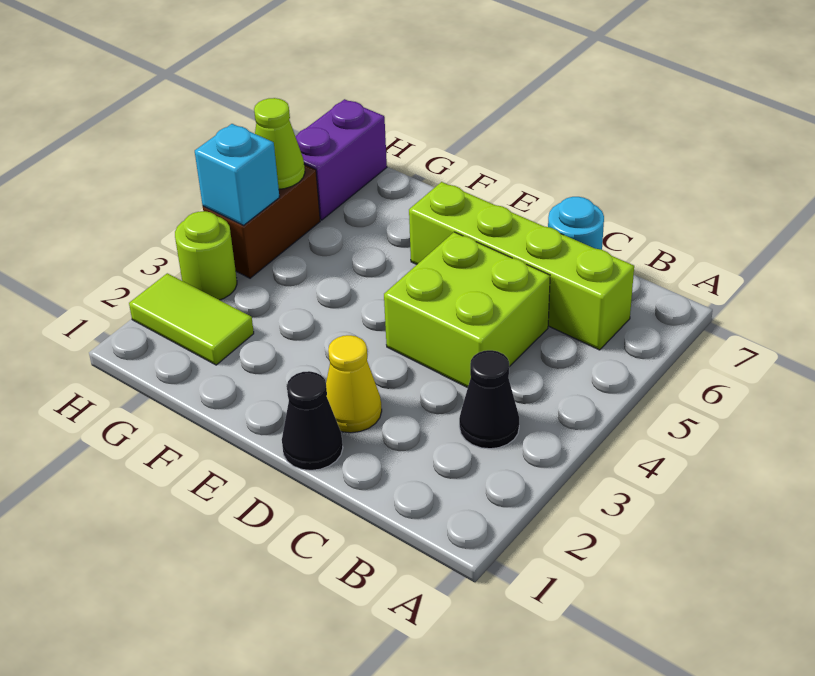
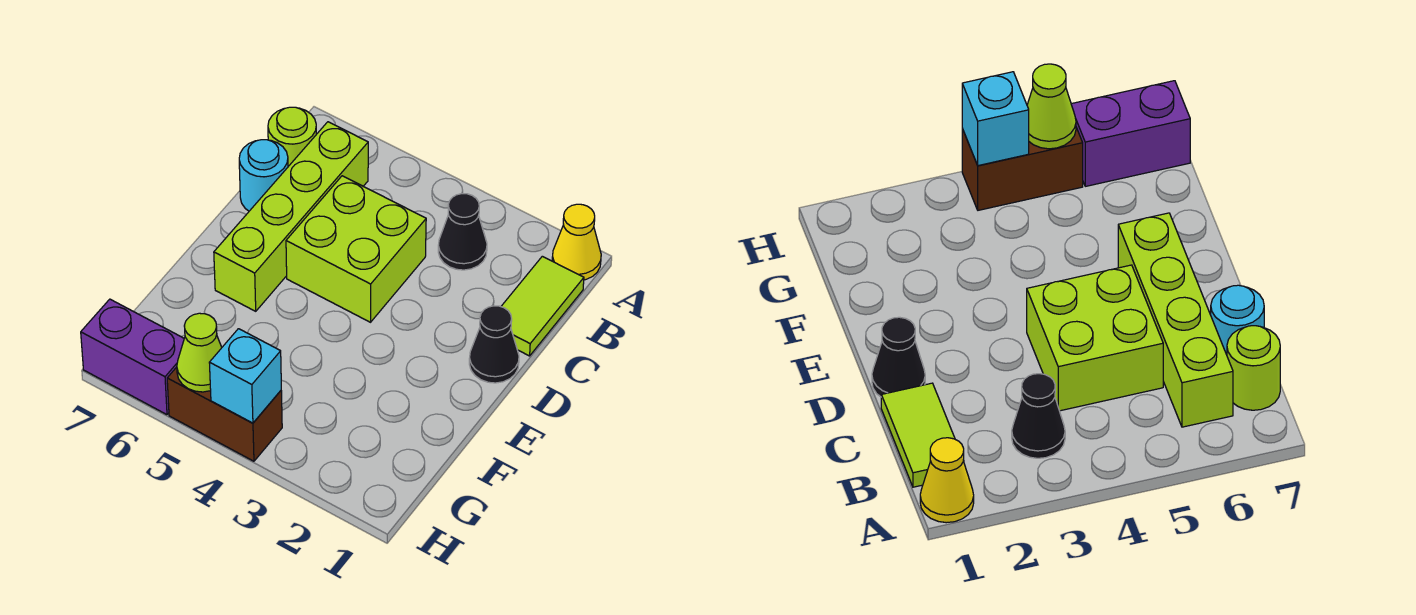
yellow cone D2 level 1 -> yellow cone A1 level 1
lime tile G2:H2 level 1 -> lime tile B1:C1 level 1
lime round brick H3 level 1 -> lime round brick B7 level 1

